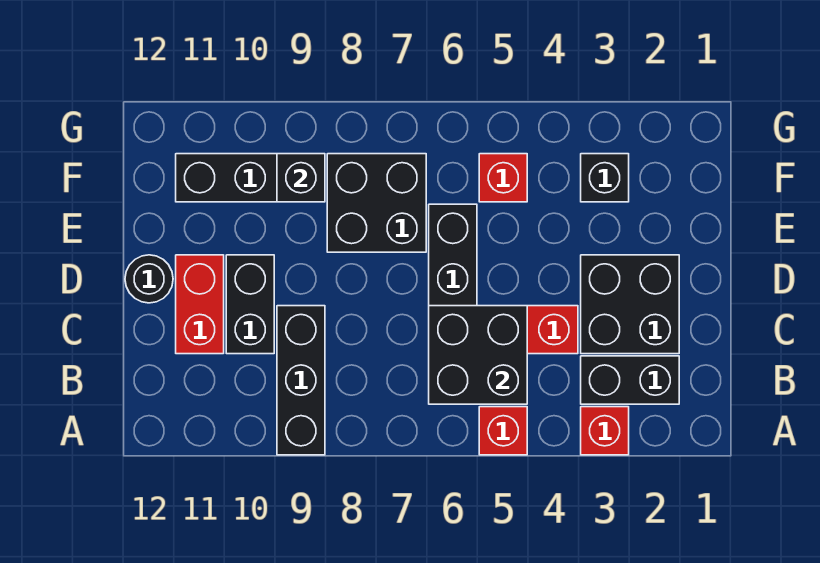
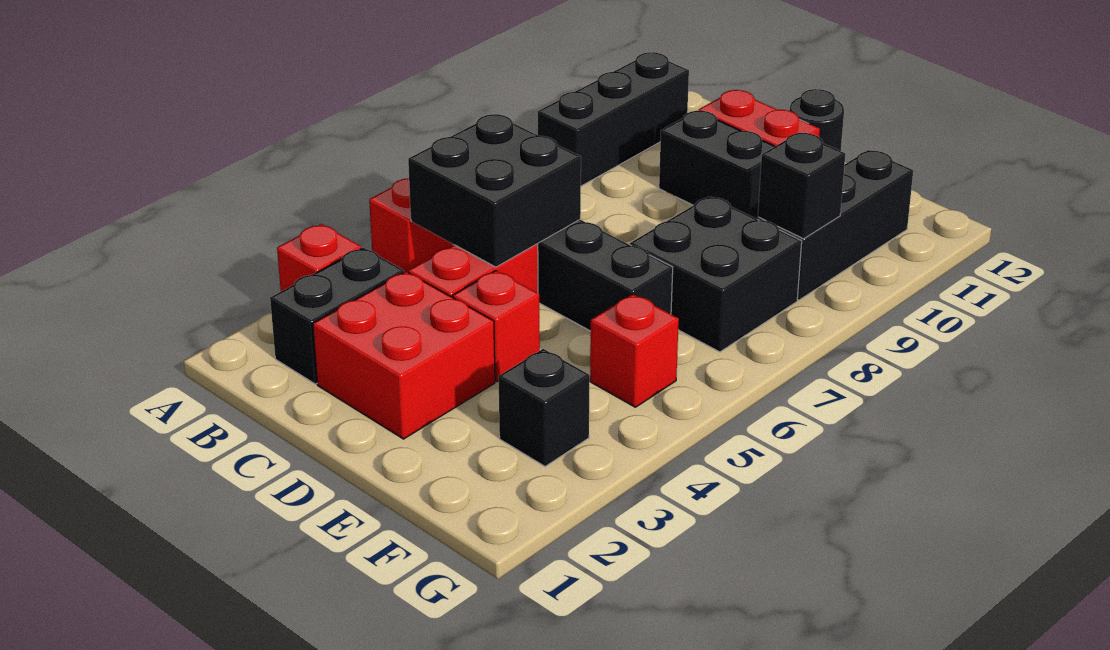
black brick A9:C9 level 1 -> black brick A9:A11 level 1
black brick C2:D3 level 1 -> red brick C2:D3 level 1
none -> red brick D4 level 1

